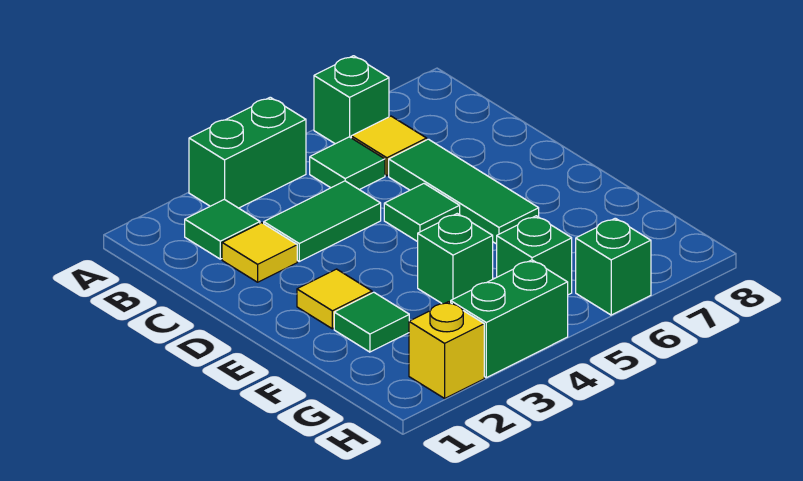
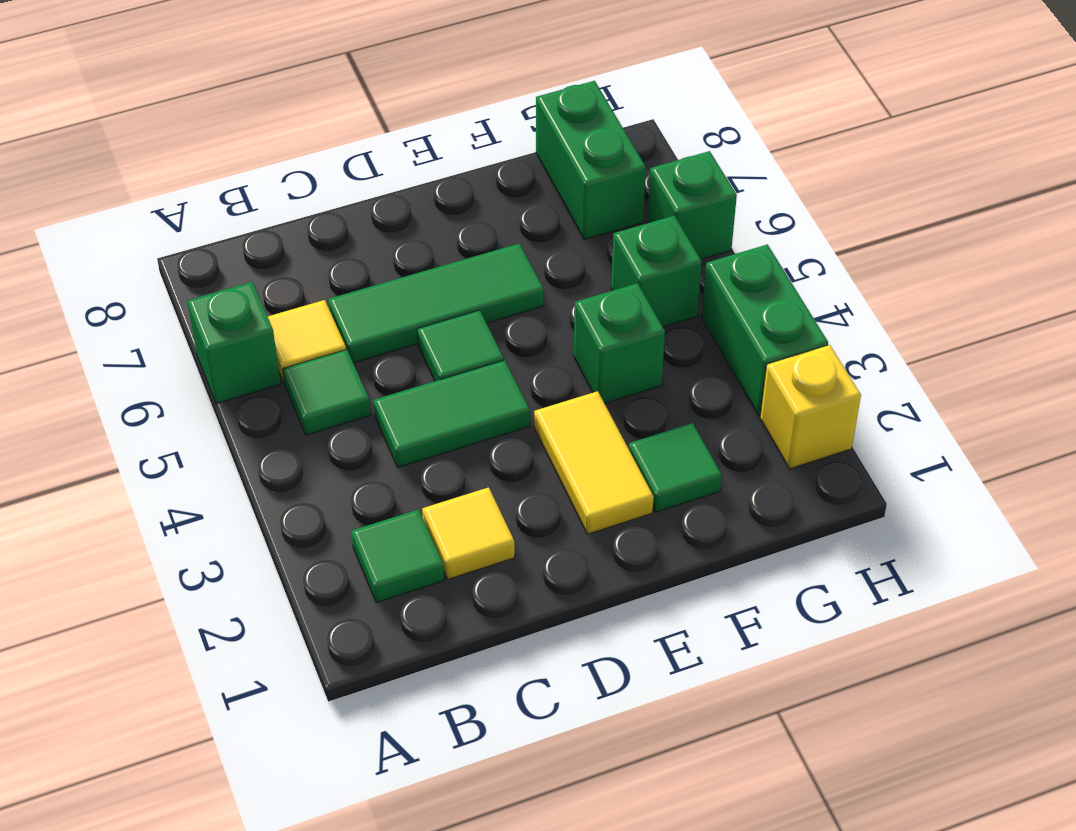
green brick A3:A4 level 1 -> green brick G7:G8 level 1
green tile C3:C4 level 1 -> green tile C4:D4 level 1
yellow tile E2 level 1 -> yellow tile E2:E3 level 1

